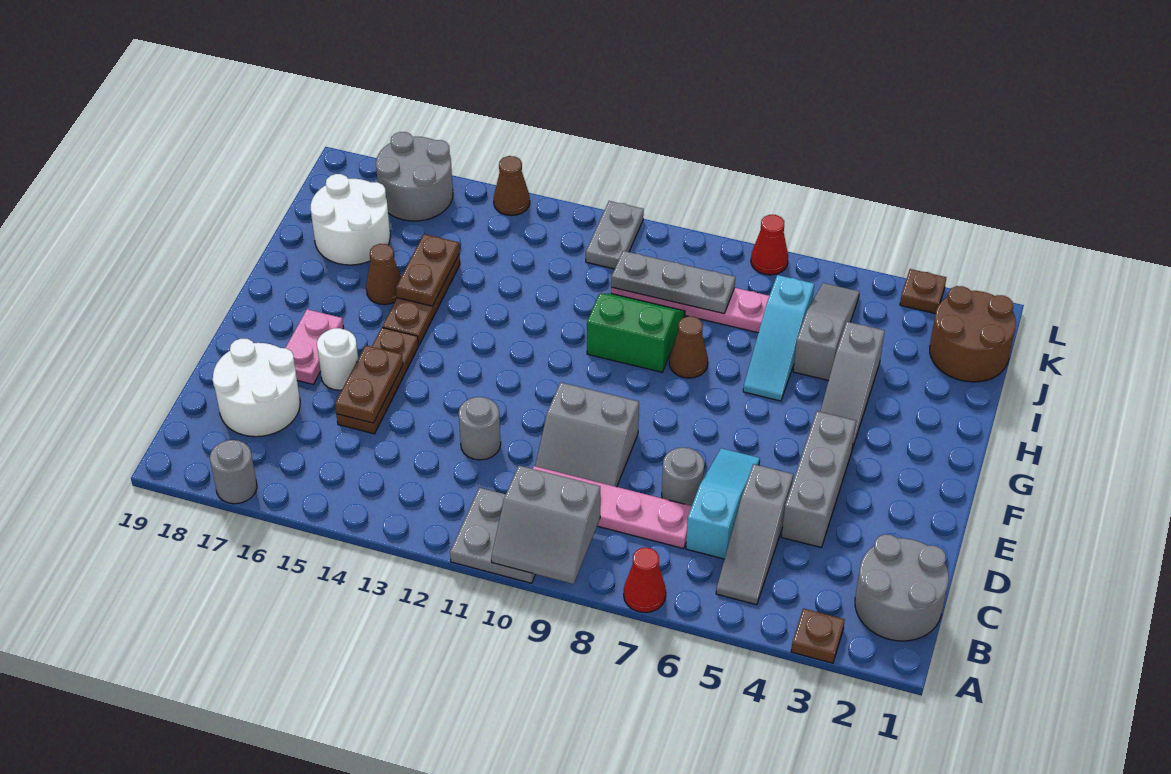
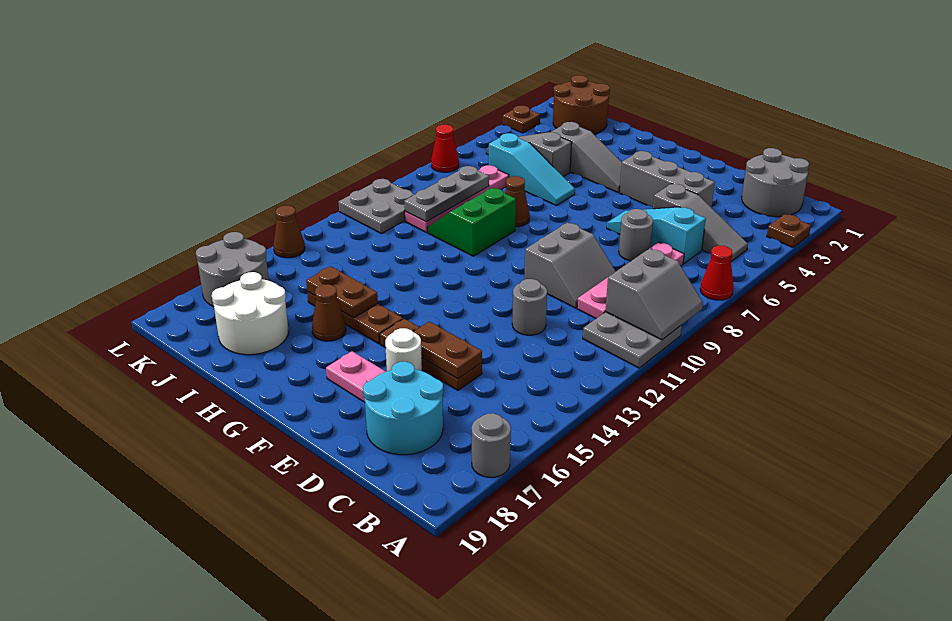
white round brick C17:D18 level 1 -> cyan round brick C17:D18 level 1
grey plate K11:L11 level 1 -> grey plate K10:L11 level 1

